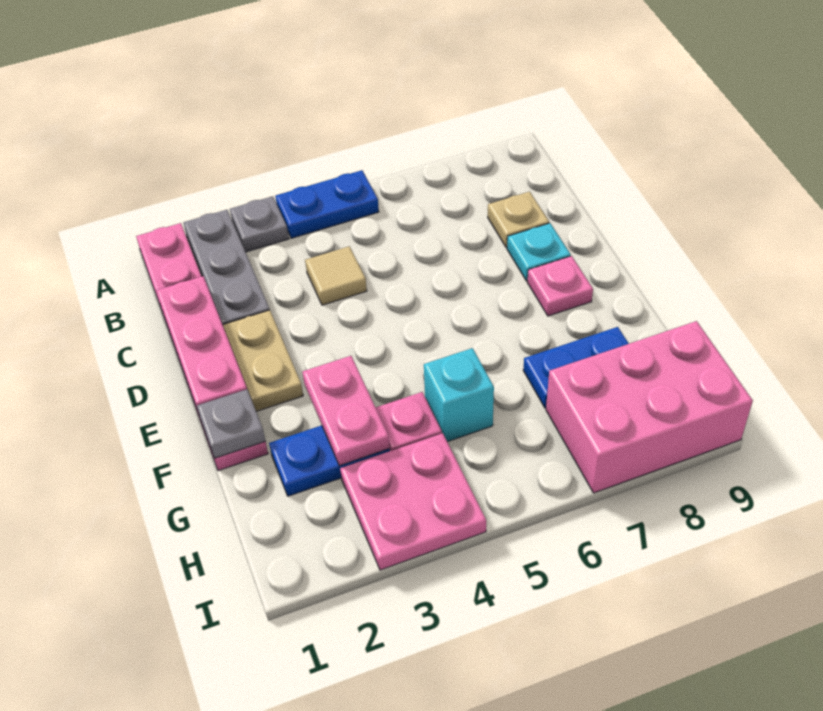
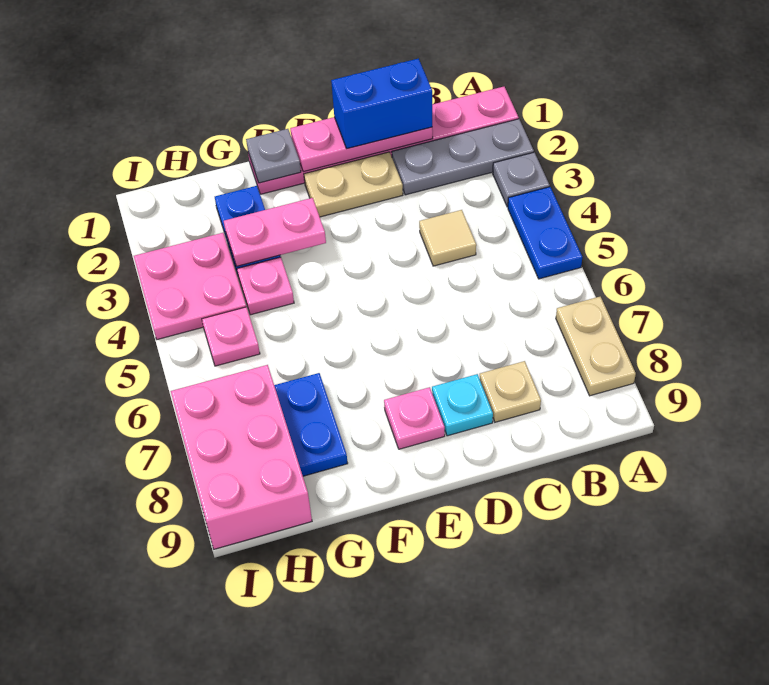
none -> tan plate A7:A8 level 1
none -> blue brick C1:D1 level 3
cyan brick G5 level 1 -> none
none -> pink plate H5 level 1

